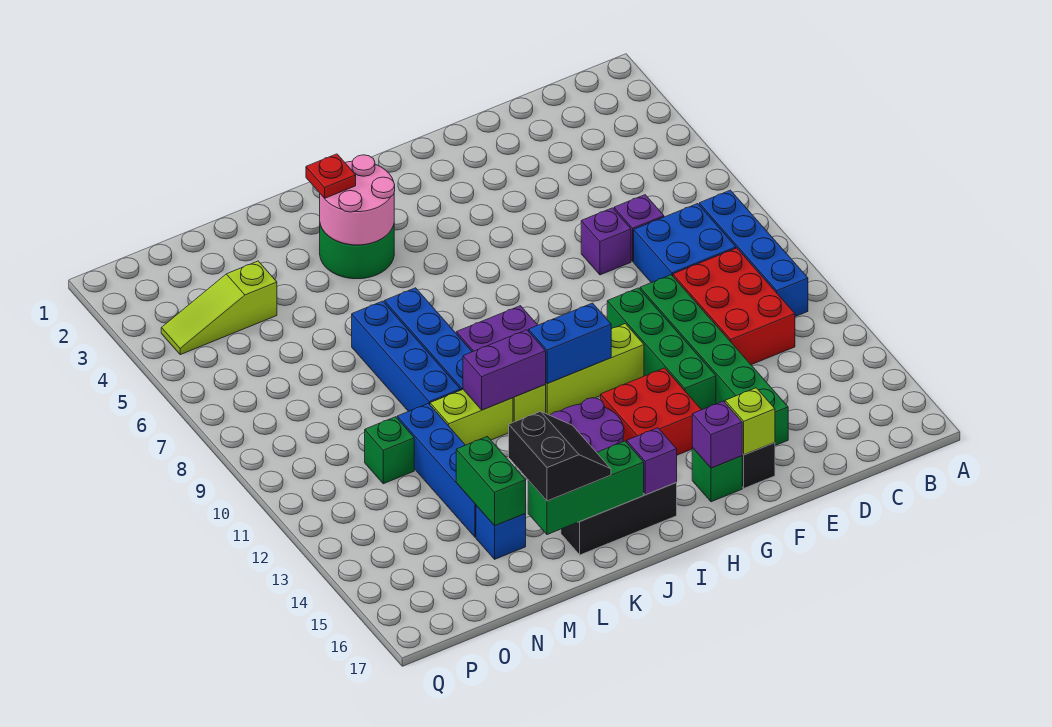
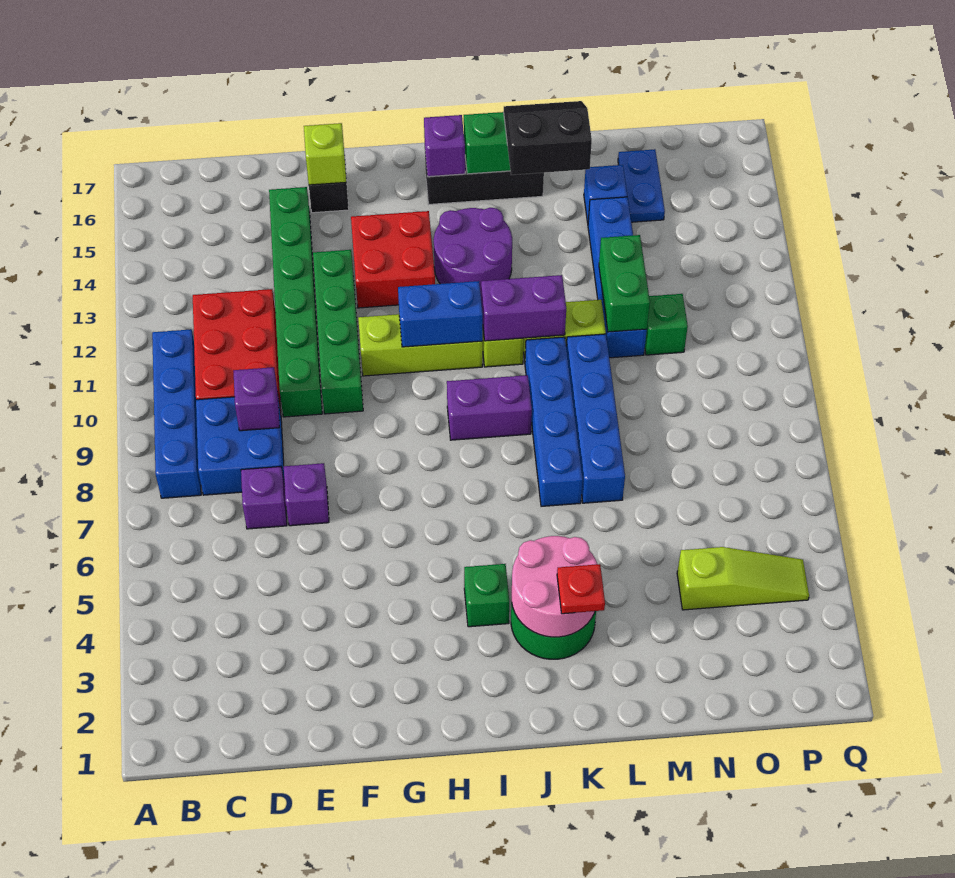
green brick G16 level 1 -> green brick I4 level 1
purple brick G16 level 2 -> purple brick D9 level 2
black slope K15:L16 level 3 top L -> black slope K15:L16 level 3 top 15
green brick M14:M15 level 2 -> green brick M11:M12 level 2
none -> blue plate N15:N16 level 1

